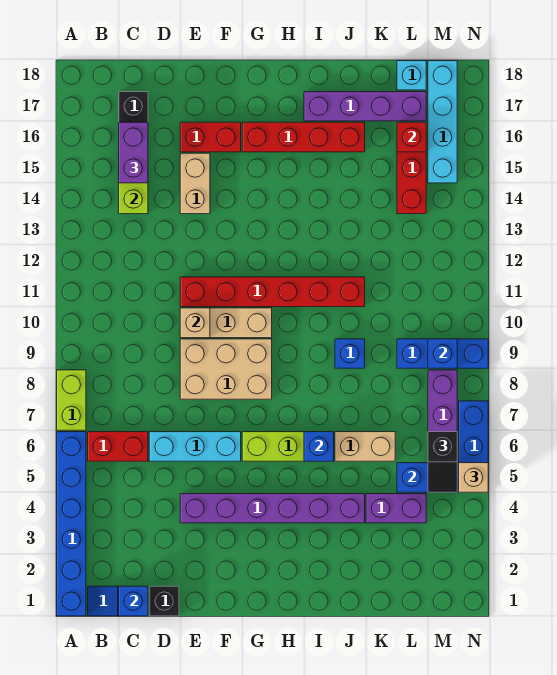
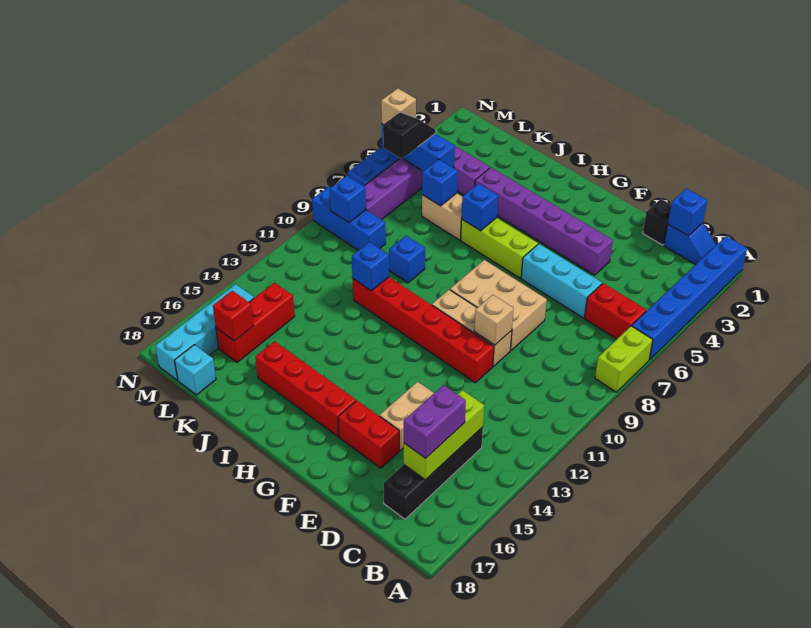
purple brick I17:L17 level 1 -> none
none -> blue brick J11 level 2
none -> blue brick K6 level 2

